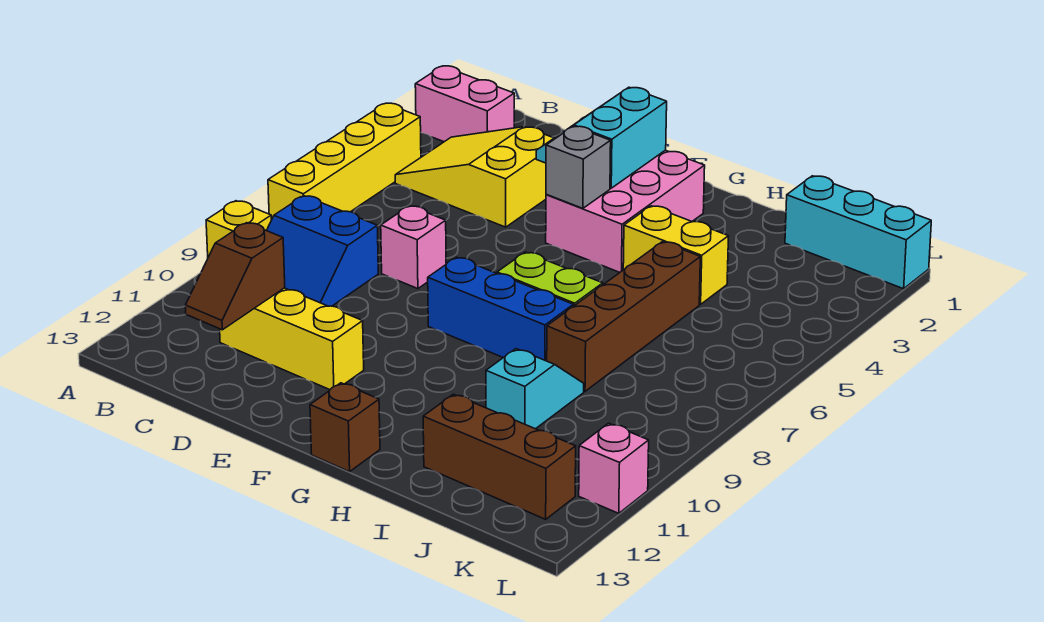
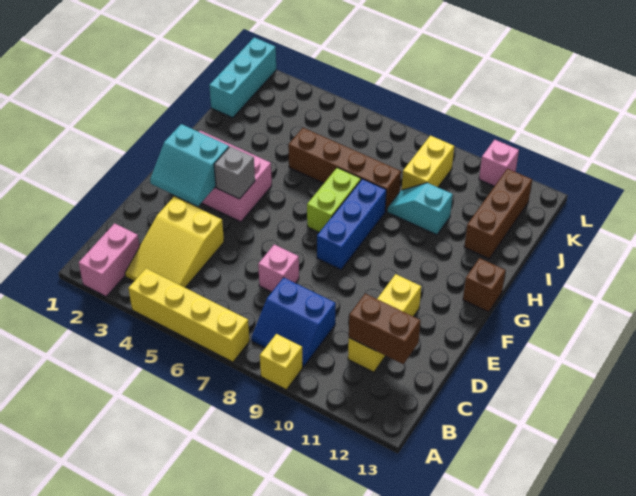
blue slope B8:C9 level 1 top 8 -> blue slope B8:C9 level 1 top C
brown slope C11:C12 level 2 top 11 -> brown brick C11:C12 level 2
yellow brick H4:I4 level 1 -> yellow brick J9:K9 level 1

